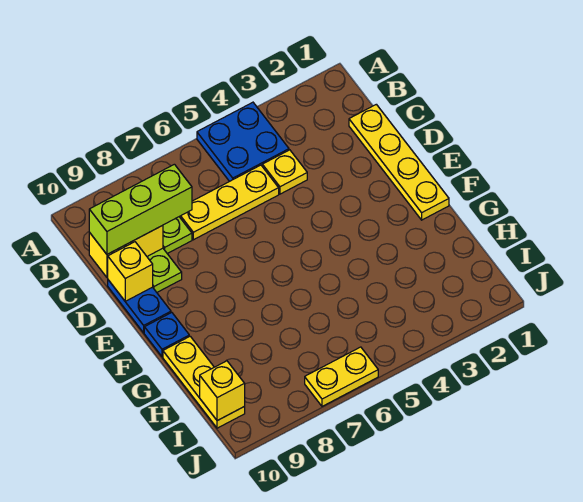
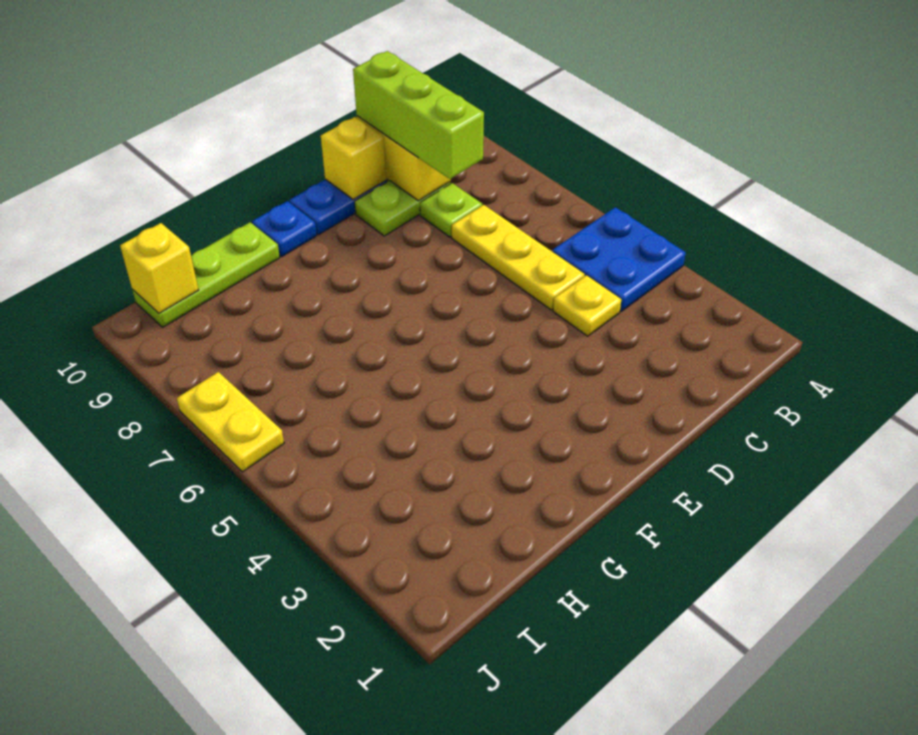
yellow plate C1:F1 level 1 -> none
yellow plate G10:I10 level 1 -> lime plate G10:I10 level 1

